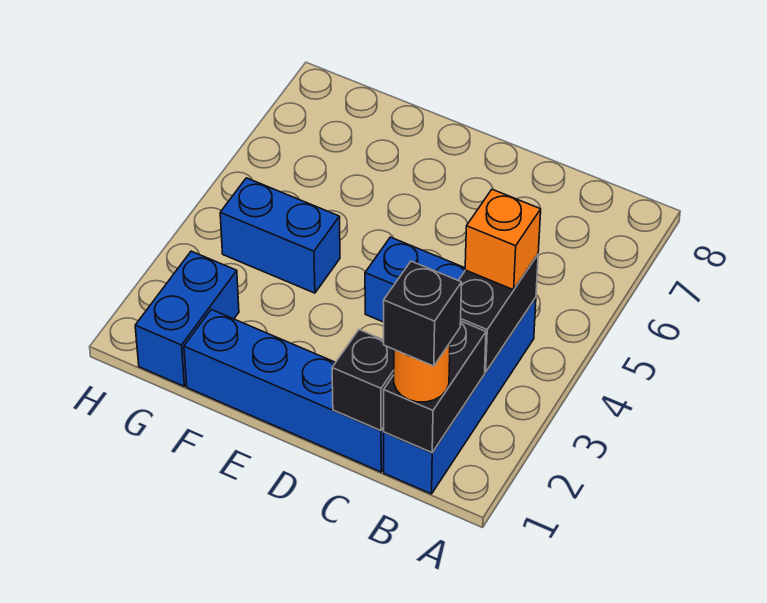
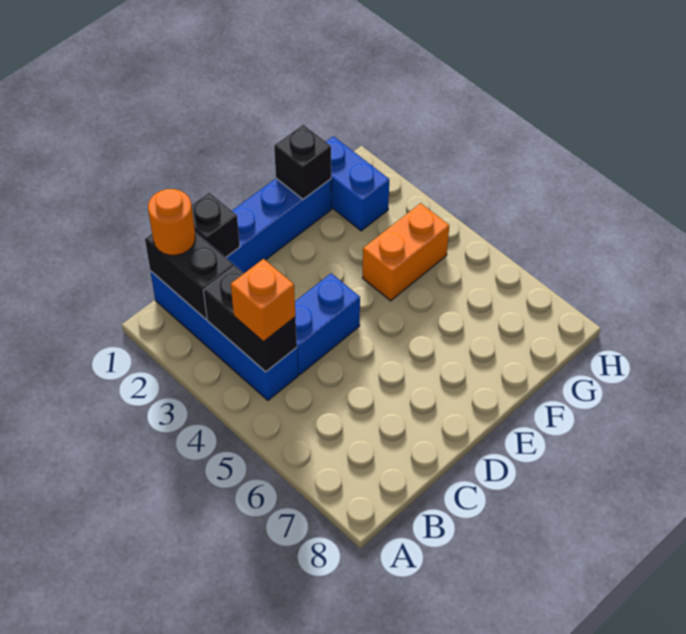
black brick B1 level 4 -> black brick F1 level 2
blue brick F4:G4 level 1 -> orange brick F4:G4 level 1

